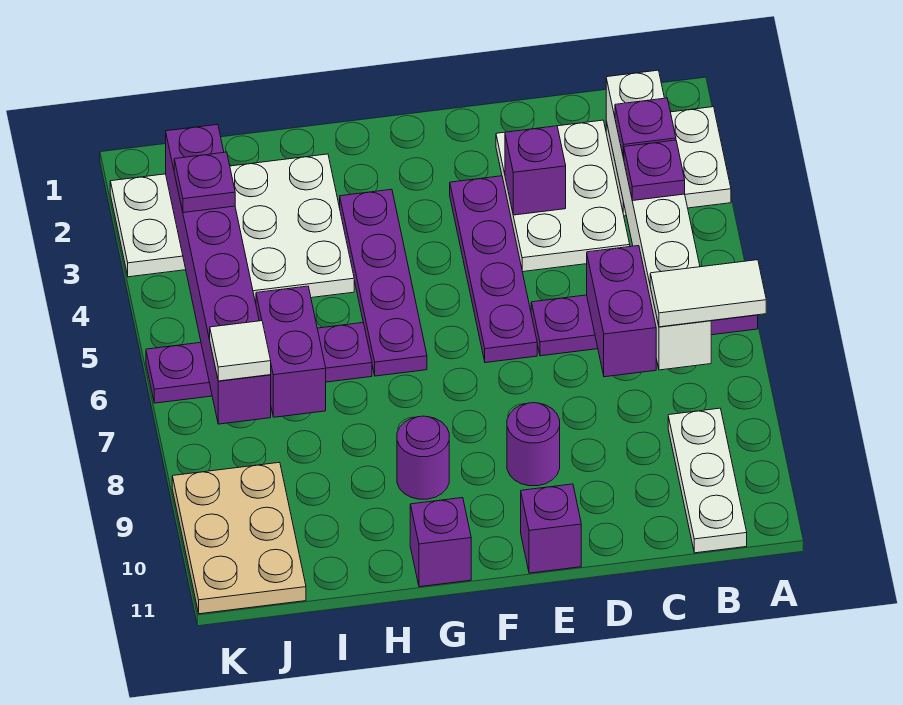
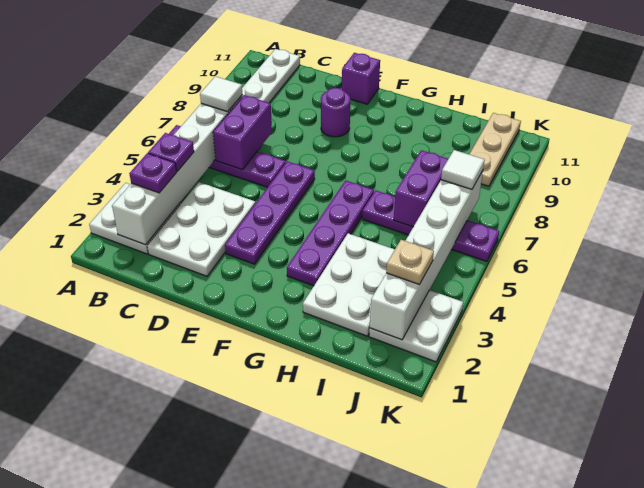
white tile A7:B7 level 3 -> white tile B7 level 3
purple brick D3 level 2 -> none
purple round brick G9 level 1 -> none
purple brick G11 level 1 -> none
purple brick J2:J7 level 2 -> white brick J2:J7 level 2
purple plate J3 level 3 -> tan plate J3 level 3
tan plate J9:K11 level 1 -> tan plate J9:J11 level 1

